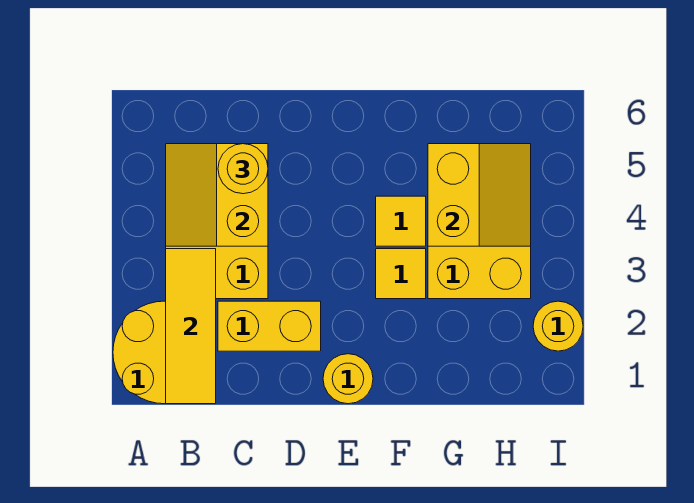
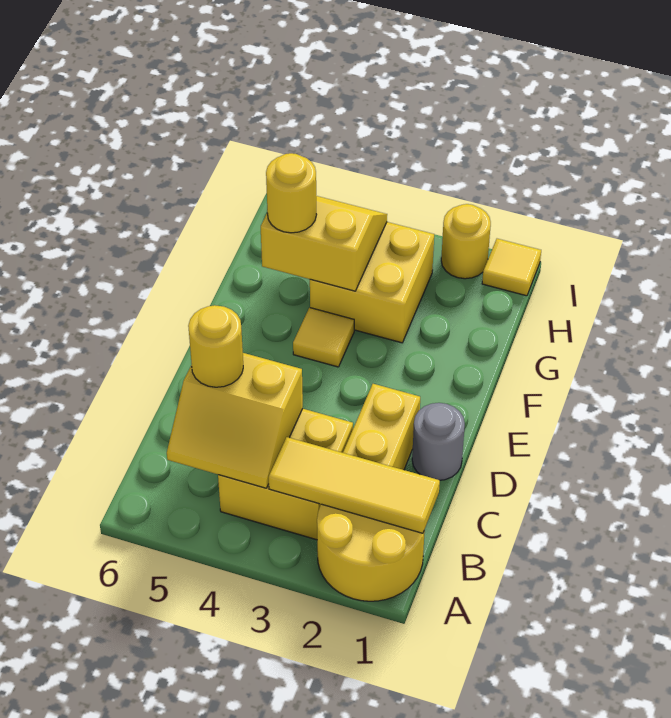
none -> grey round brick D1 level 1
yellow round brick E1 level 1 -> yellow round brick G5 level 3
yellow tile F3 level 1 -> yellow tile I1 level 1

